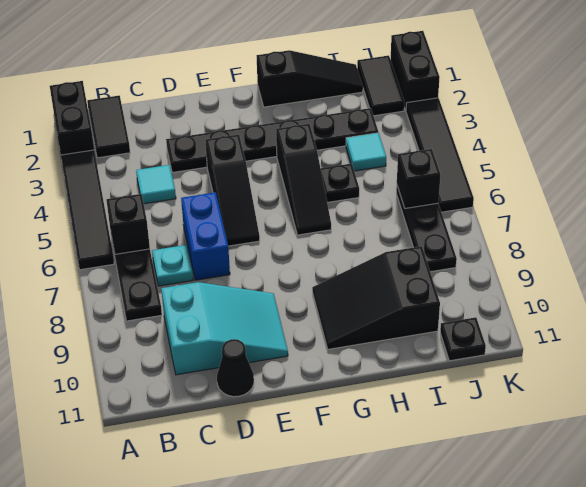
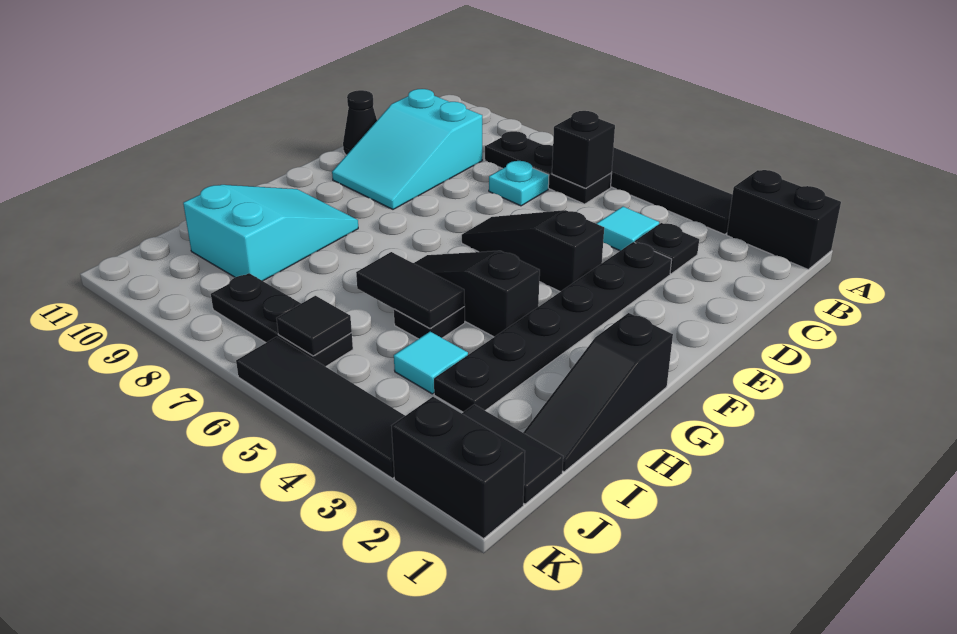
black tile B1:B2 level 1 -> black tile H5:H6 level 2
blue brick D6:D7 level 1 -> none
black slope G9:I10 level 1 top I -> cyan slope G9:I10 level 1 top I
black brick J6 level 2 -> black tile J6 level 2
black plate J11 level 1 -> black plate C3 level 1

